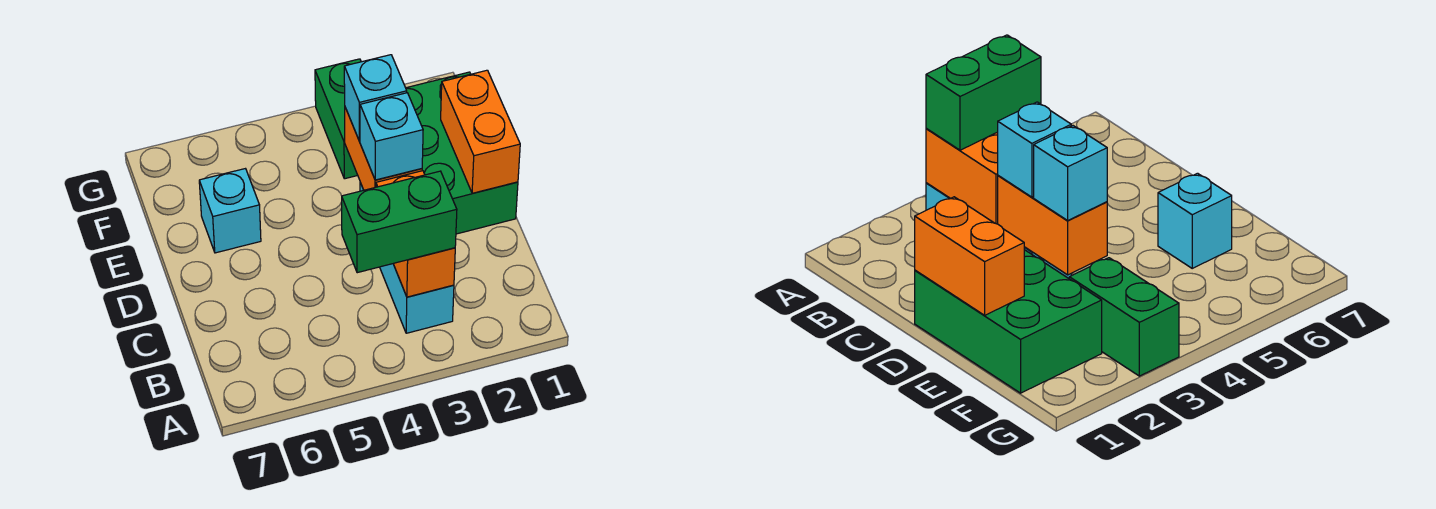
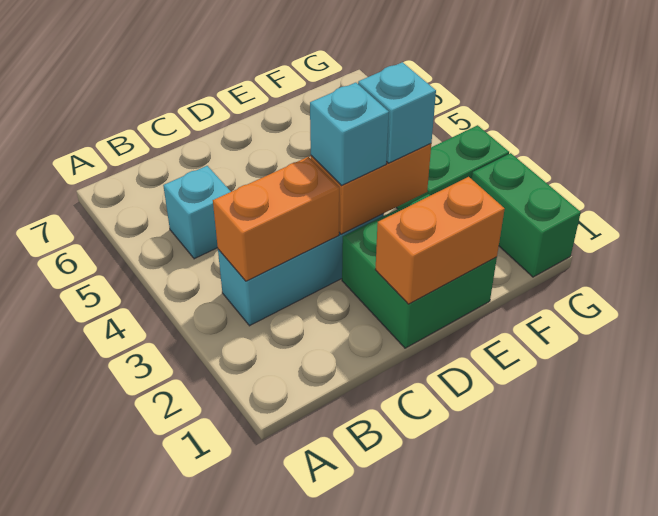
green brick B3:B4 level 3 -> green brick G1:G2 level 1
green brick D1:F2 level 1 -> green brick D1:E2 level 1
cyan brick E6 level 1 -> cyan brick B5 level 1

